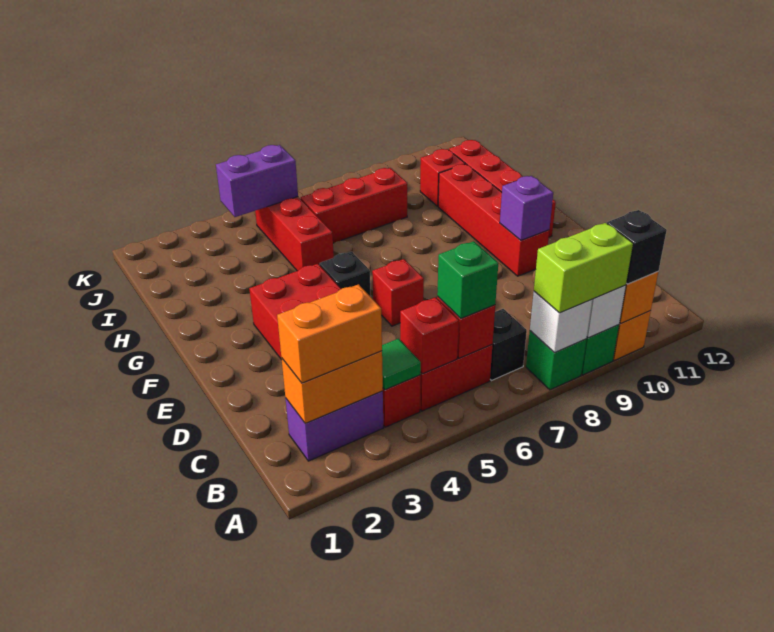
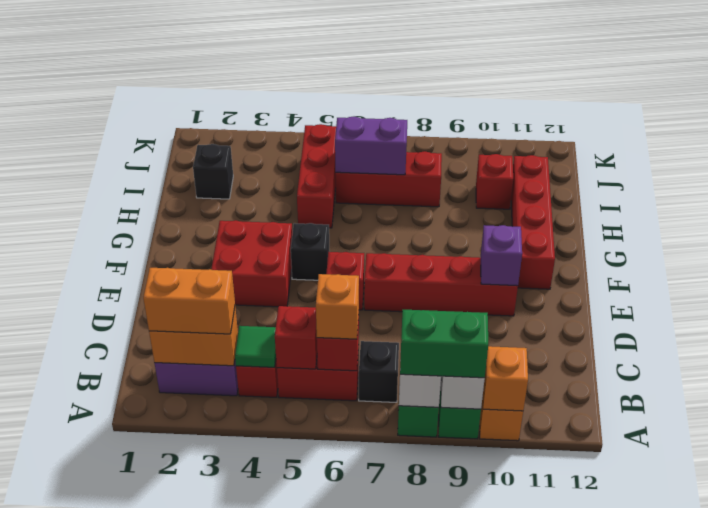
lime brick A8:A9 level 3 -> green brick A8:A9 level 3
black brick A10 level 3 -> black brick I2 level 1
green brick B6 level 3 -> orange brick B6 level 3
red brick E10:H10 level 1 -> red brick E7:E10 level 1
purple brick J4:J5 level 2 -> purple brick I6:I7 level 2

